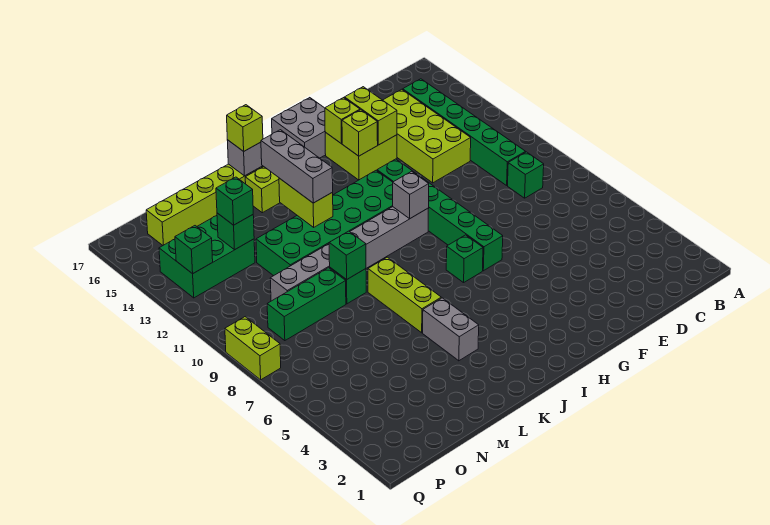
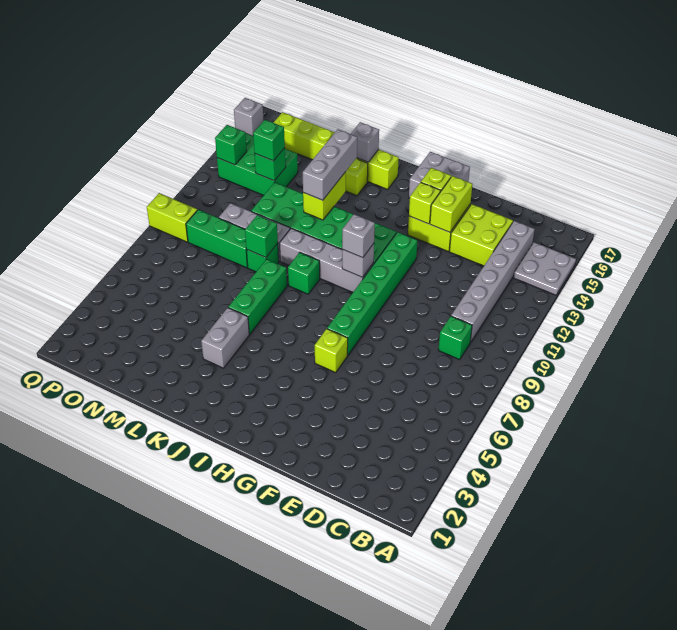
none -> grey plate A14:B15 level 1
green brick C10:C15 level 1 -> grey brick C10:C15 level 1
lime brick D12:E15 level 1 -> lime brick D14:E15 level 1
green brick H7 level 1 -> green brick J9 level 1
none -> grey brick H10 level 3
lime brick K6:K8 level 1 -> green brick K6:K8 level 1
lime brick K16 level 3 -> lime brick G6 level 1
lime brick Q8:Q9 level 1 -> lime brick P9:Q9 level 1
none -> grey brick Q16 level 1

